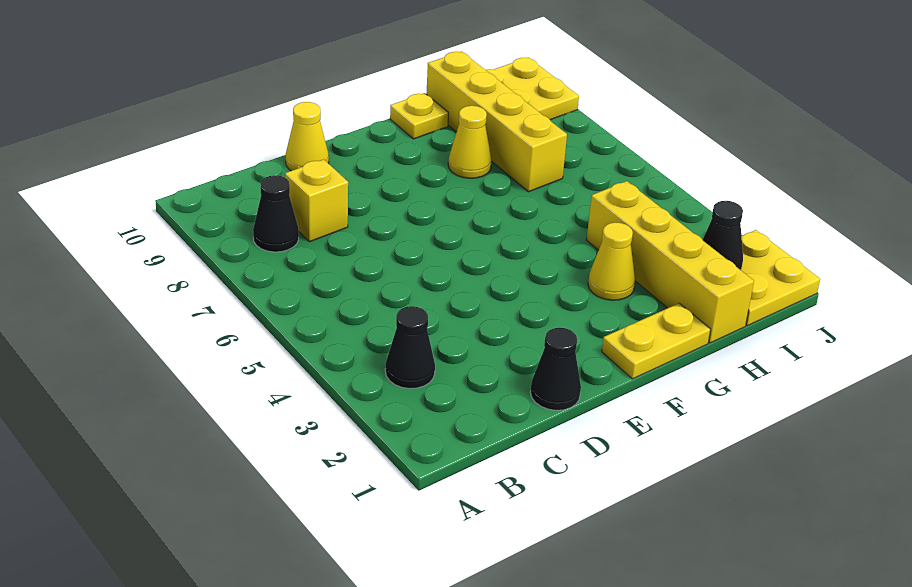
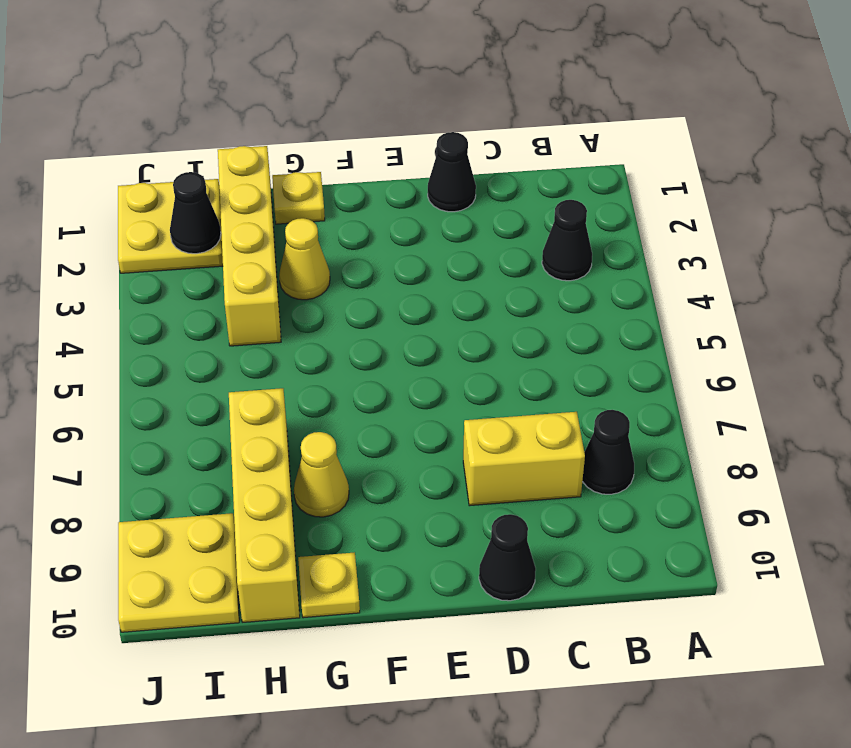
yellow brick C8 level 1 -> yellow brick C8:D8 level 1
yellow cone D10 level 1 -> black cone D10 level 1
yellow plate F1:G1 level 1 -> yellow plate G1 level 1

